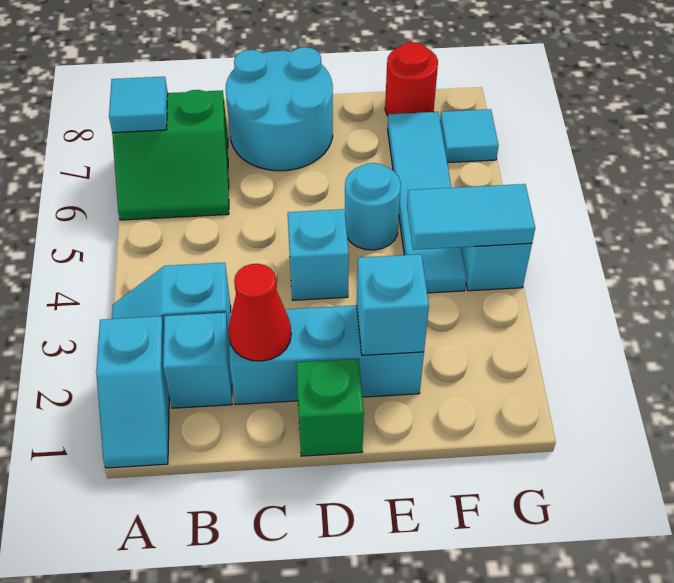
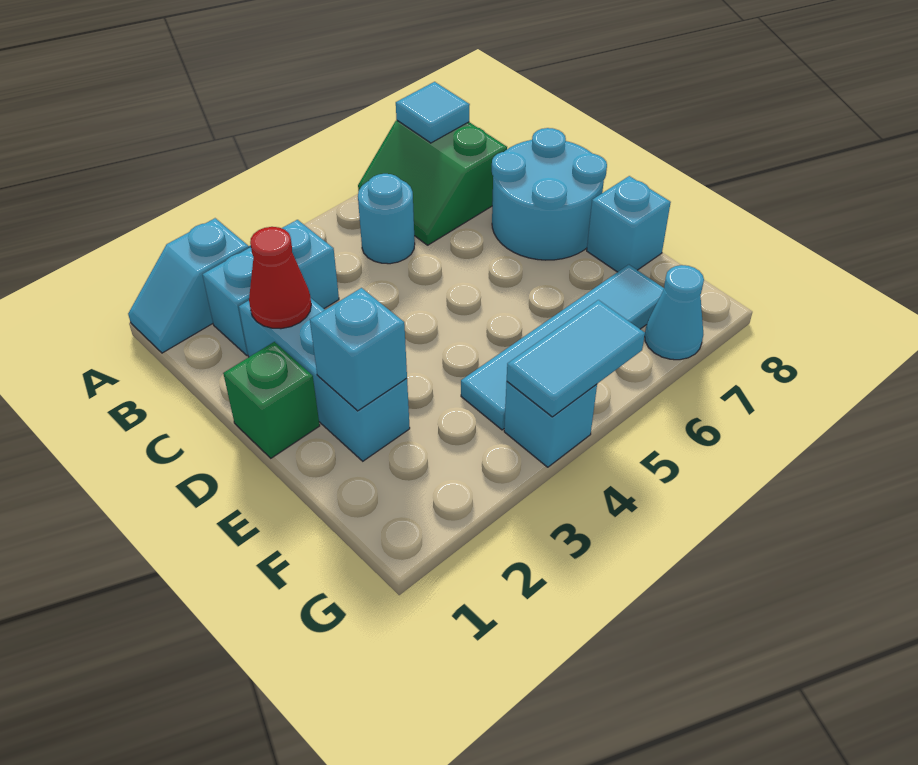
cyan brick D4 level 1 -> cyan brick E8 level 1
cyan round brick E5 level 1 -> cyan round brick B5 level 1
cyan tile F4:G4 level 2 -> cyan tile G4:G5 level 2
red round brick F8 level 1 -> none
cyan tile G7 level 1 -> cyan cone G7 level 1

